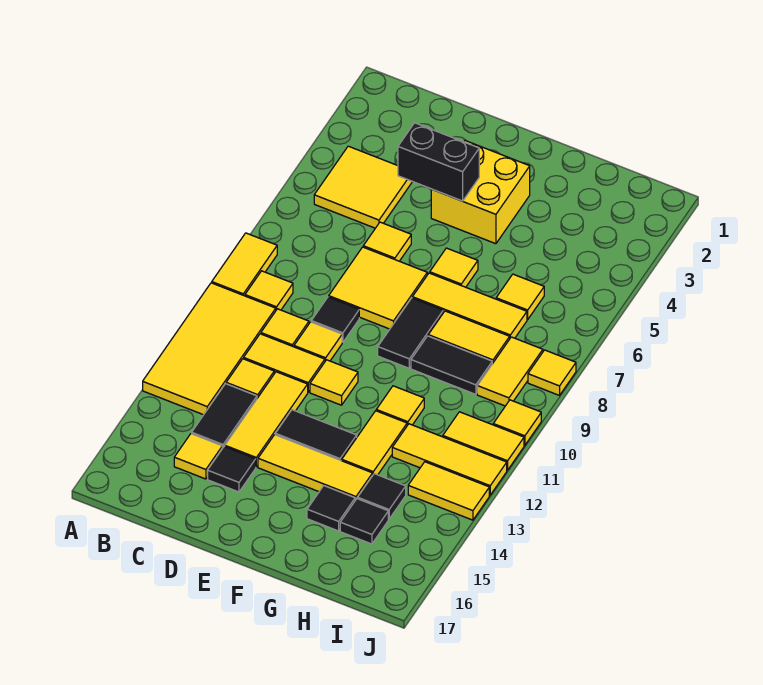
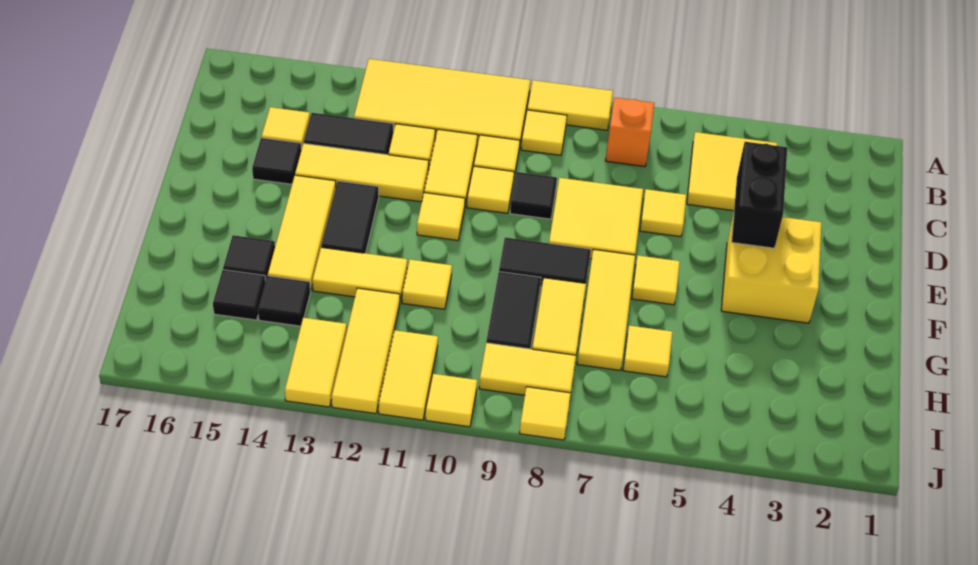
none -> orange brick B7 level 1

